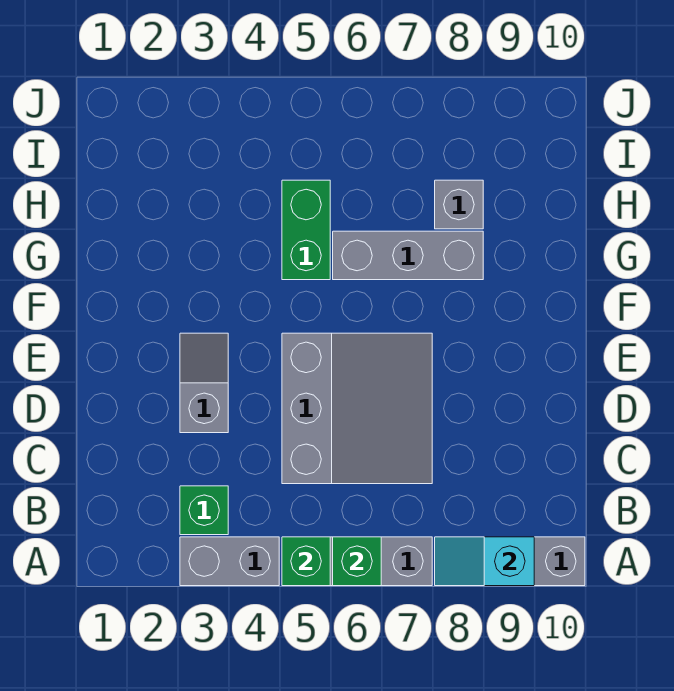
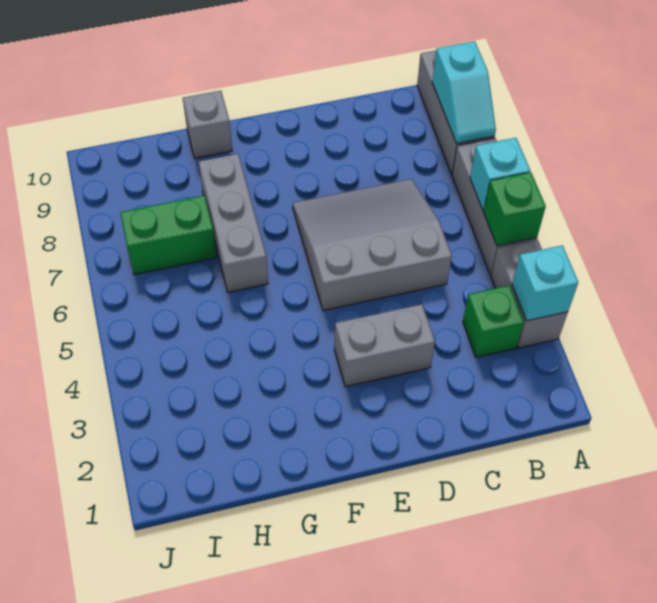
none -> cyan brick A3 level 2
green brick A6 level 2 -> cyan brick A6 level 2
grey slope D3:E3 level 1 top D -> grey brick D3:E3 level 1
green brick G5:H5 level 1 -> green brick H7:I7 level 1
grey brick H8 level 1 -> grey brick G10 level 1

